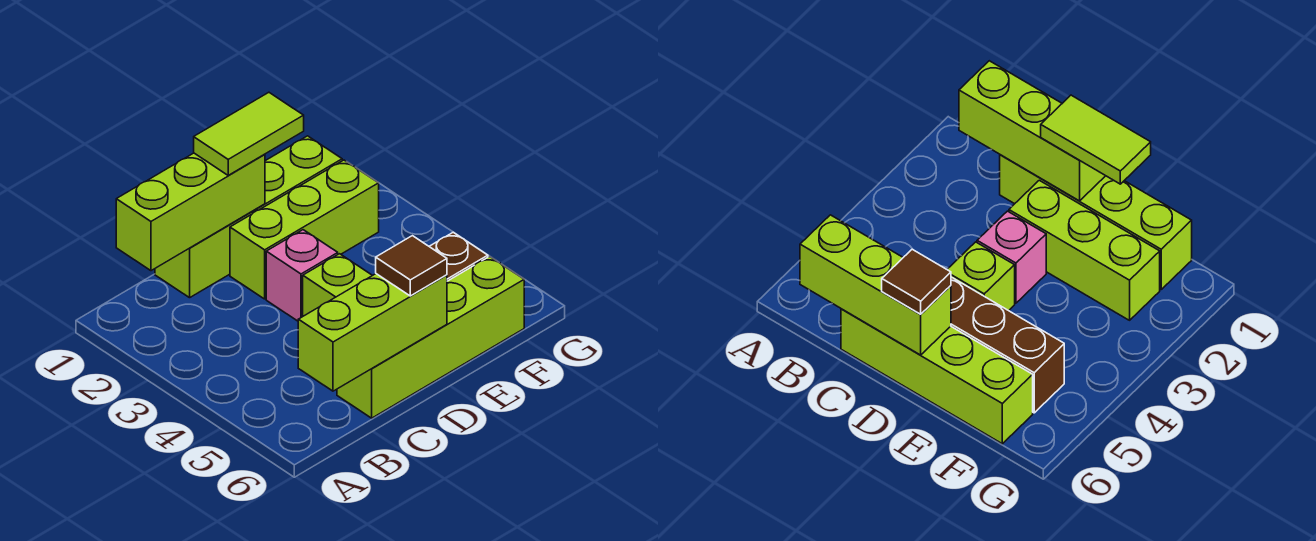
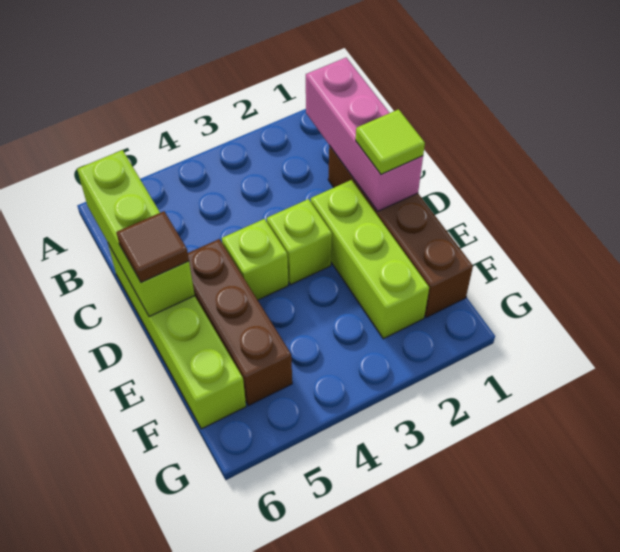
lime brick B1:D1 level 2 -> pink brick B1:D1 level 2
lime brick C1:F1 level 1 -> brown brick C1:F1 level 1
lime tile D1:E1 level 3 -> lime tile D1 level 3
pink brick D3 level 1 -> lime brick D3 level 1

